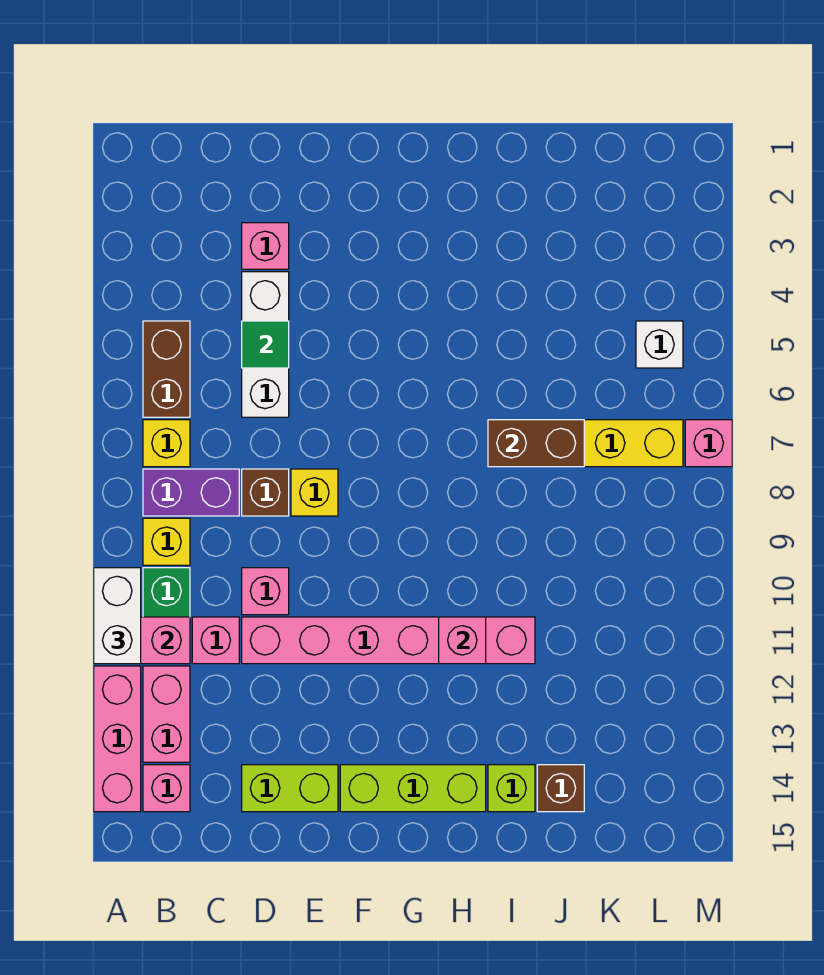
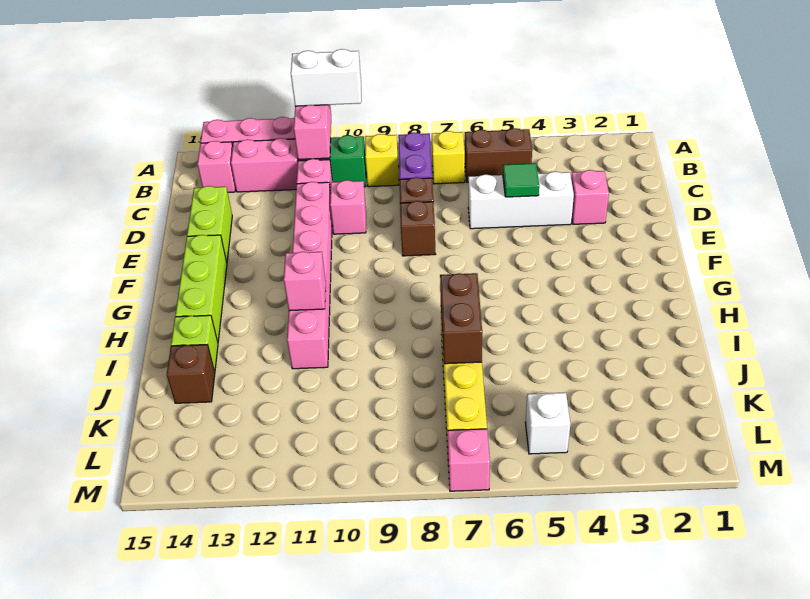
yellow brick E8 level 1 -> brown brick E8 level 1

